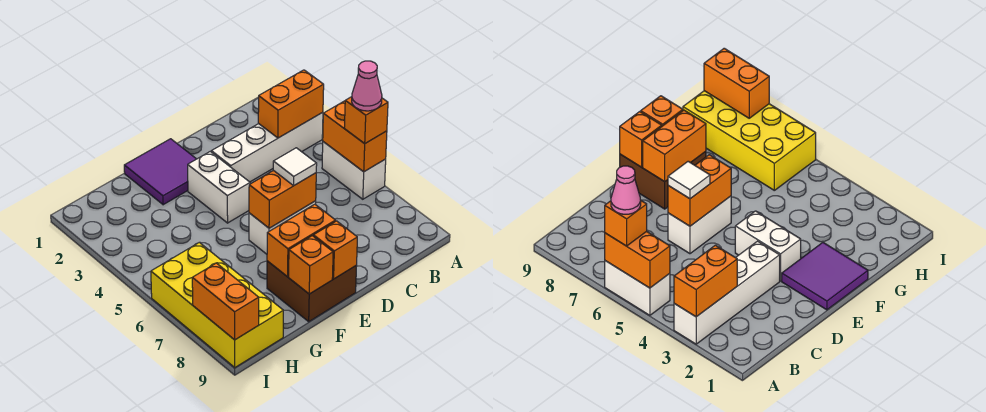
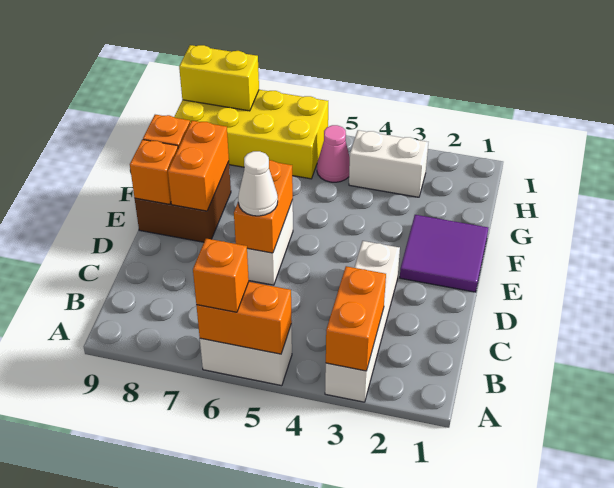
pink cone A6 level 4 -> pink cone H5 level 1
white tile D6 level 3 -> white cone D6 level 3
white brick E3:E4 level 1 -> white brick H3:H4 level 1
orange brick I8:I9 level 2 -> yellow brick I8:I9 level 2

